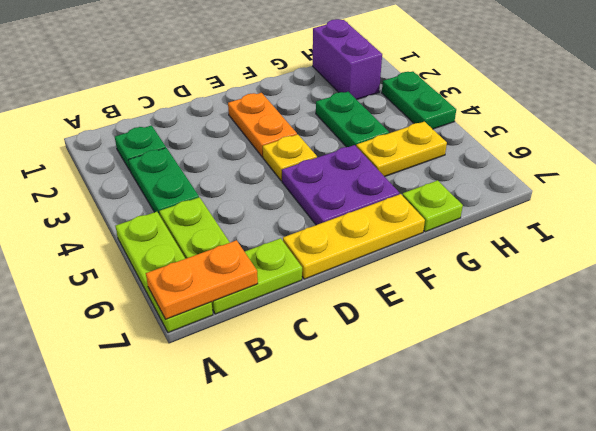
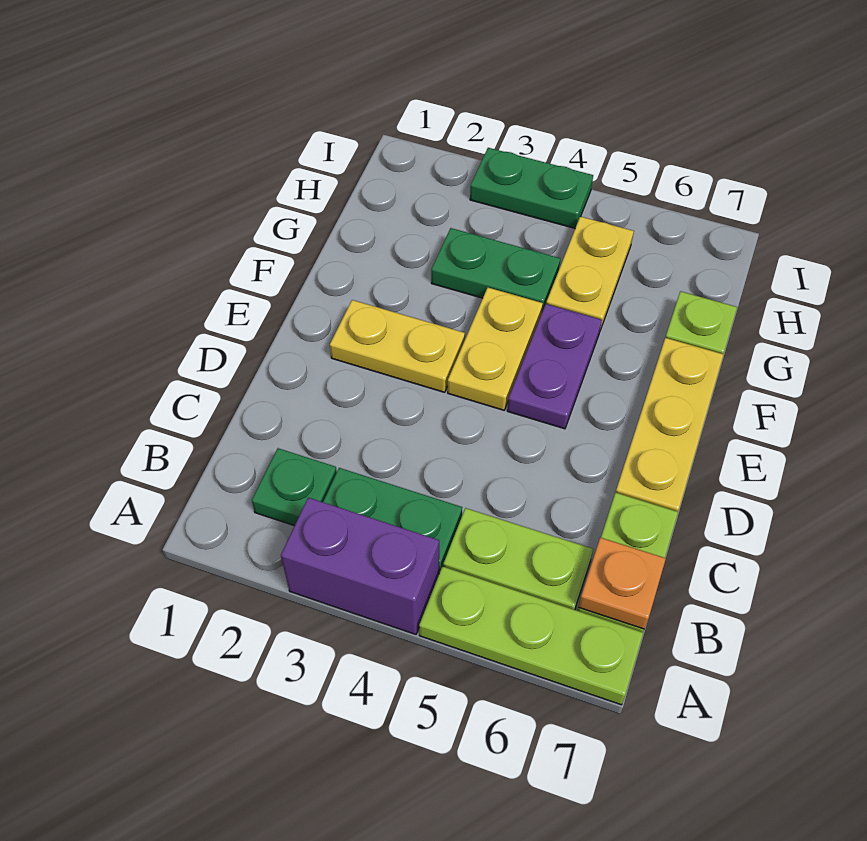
orange plate A7:B7 level 2 -> orange plate B7 level 2
orange plate E2:E3 level 1 -> yellow plate E2:E3 level 1
yellow plate E4 level 1 -> yellow plate E4:F4 level 1
purple plate E5:F6 level 1 -> purple plate E5:F5 level 1
purple brick H1:H2 level 1 -> purple brick A3:A4 level 1

